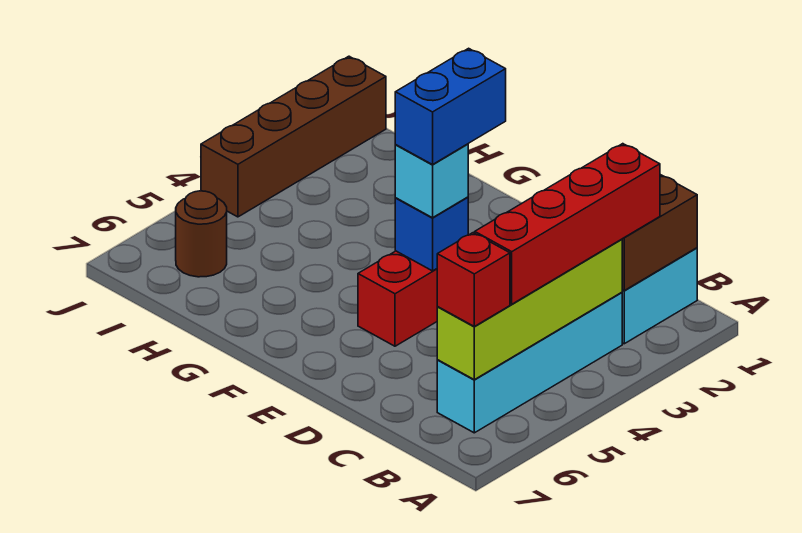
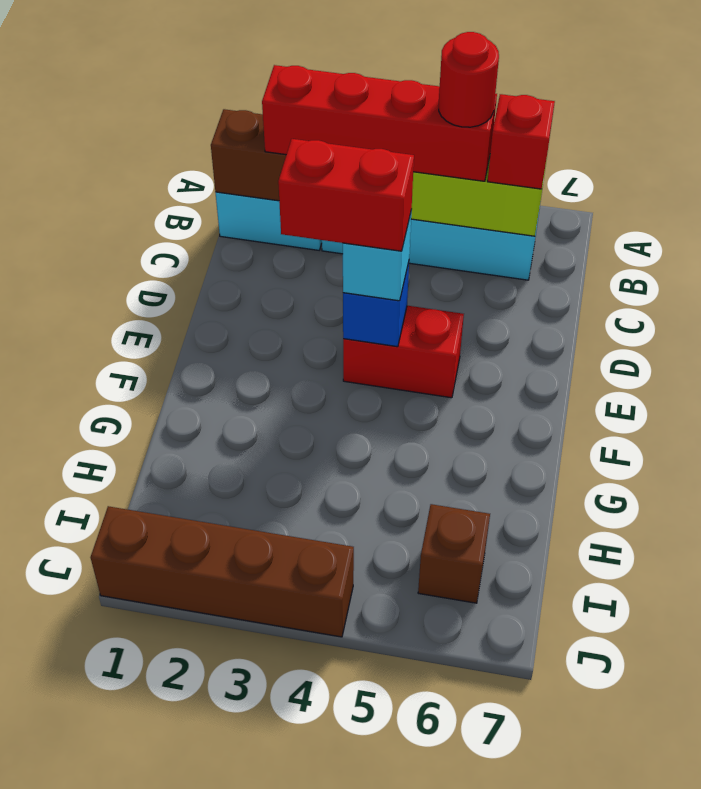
none -> red round brick B5 level 4
blue brick E3:E4 level 4 -> red brick E3:E4 level 4
brown round brick I6 level 1 -> brown brick I6 level 1

